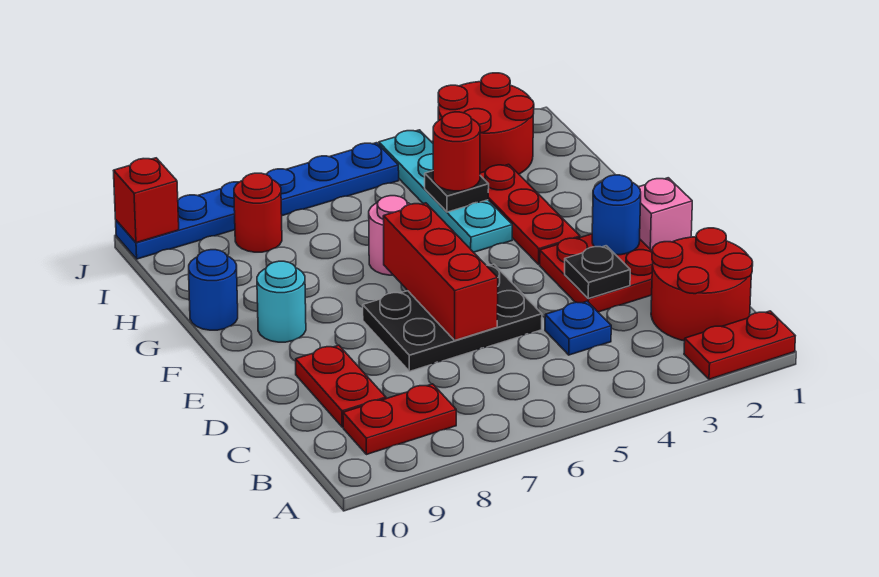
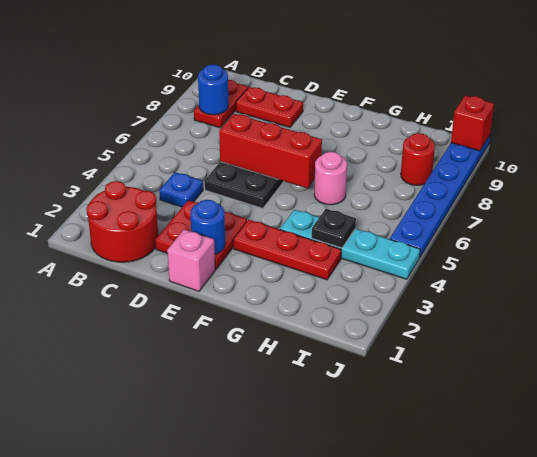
red plate A1:A2 level 1 -> none
black plate D3 level 2 -> none
cyan round brick F9 level 1 -> none
blue round brick G10 level 1 -> blue round brick B8 level 2
red round brick H4 level 3 -> none
red round brick I2:J3 level 1 -> none

